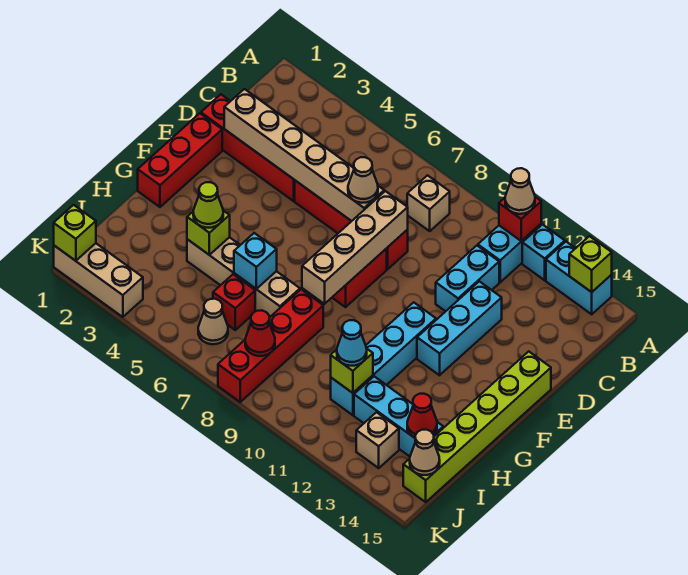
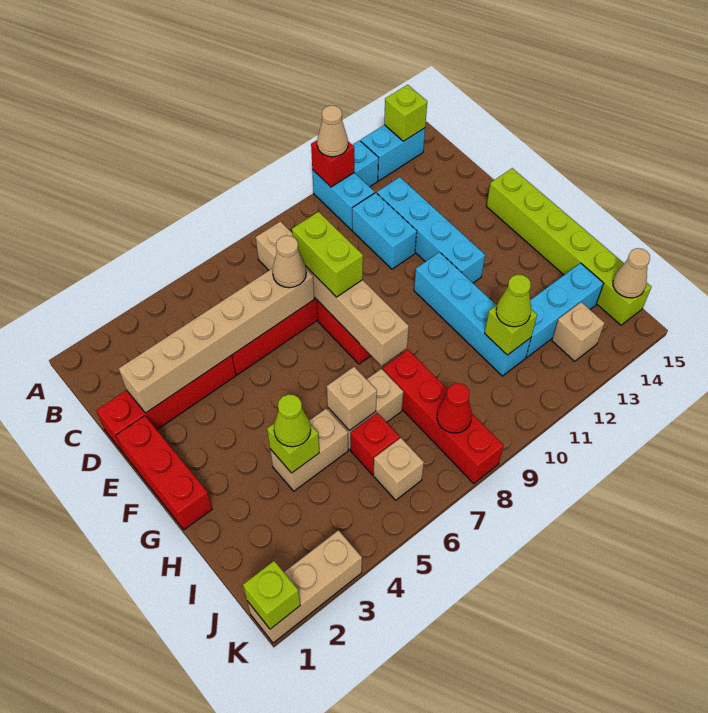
none -> lime brick D8:E8 level 3
cyan brick D12:F12 level 1 -> cyan brick C12:F12 level 1
cyan brick H6 level 2 -> tan brick H6 level 2
cyan cone I11 level 3 -> lime cone I11 level 3
red cone I14 level 2 -> none
tan cone J6 level 1 -> tan brick J6 level 1

